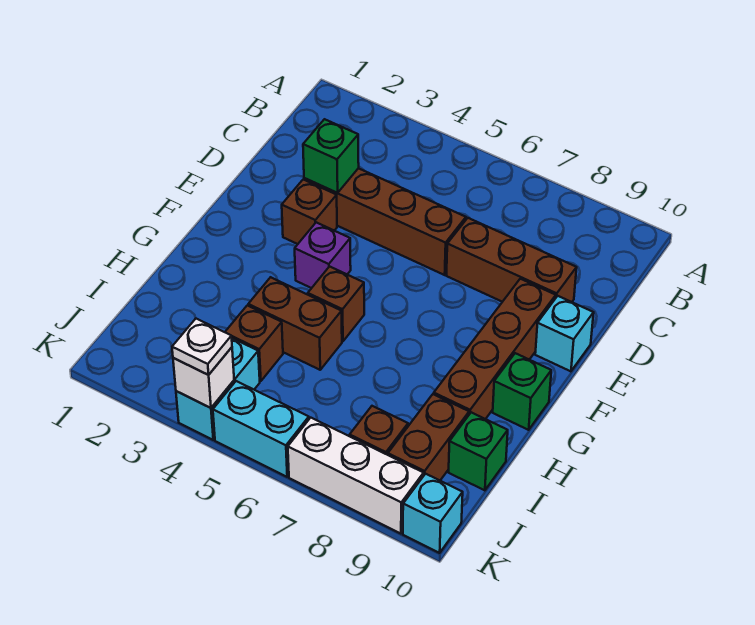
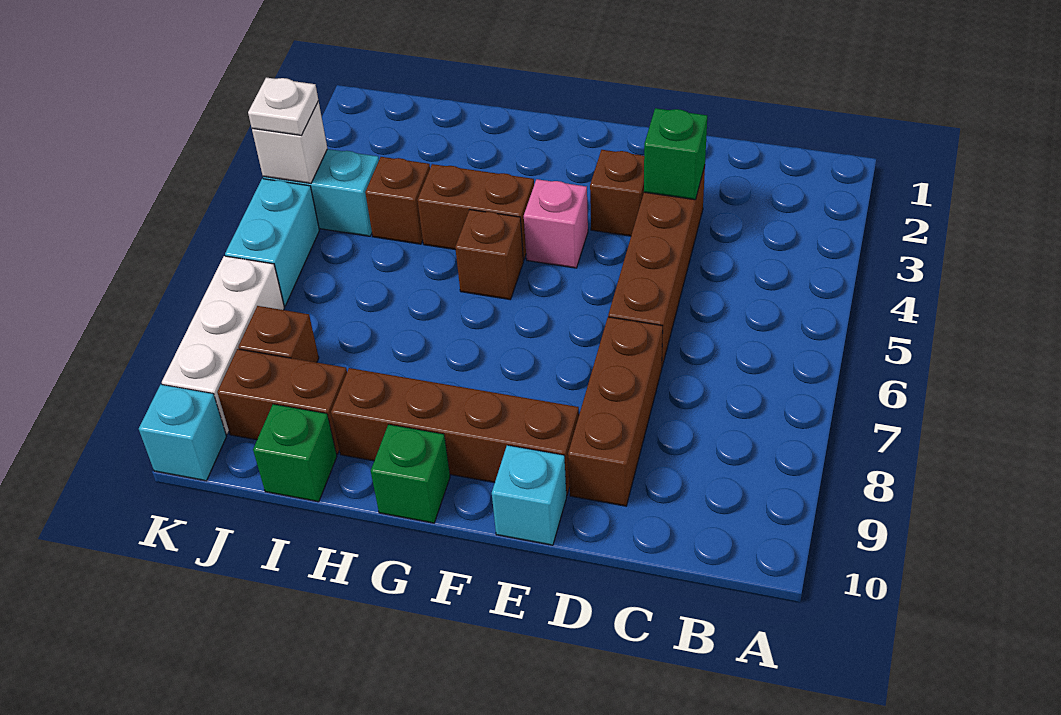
purple brick F4 level 1 -> pink brick F4 level 1
brown brick H4:H5 level 1 -> brown brick G4:H4 level 1

